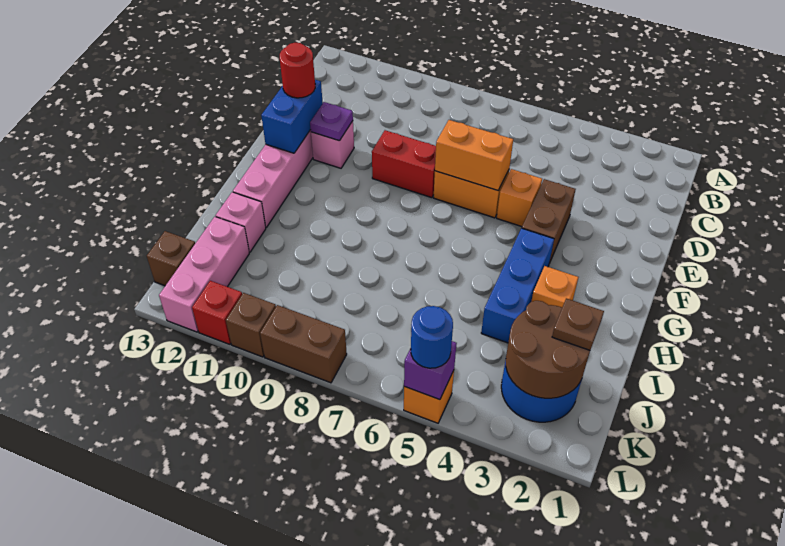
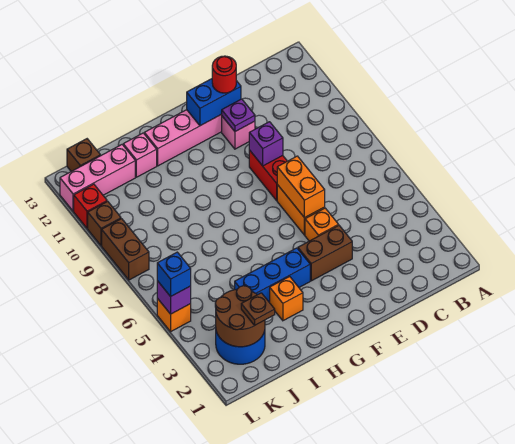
none -> purple brick E9 level 2
blue round brick L5 level 3 -> blue brick L5 level 3

